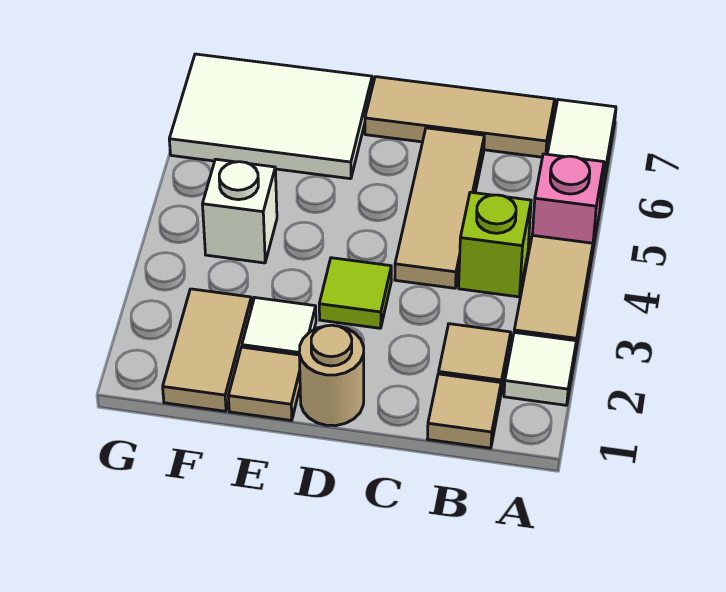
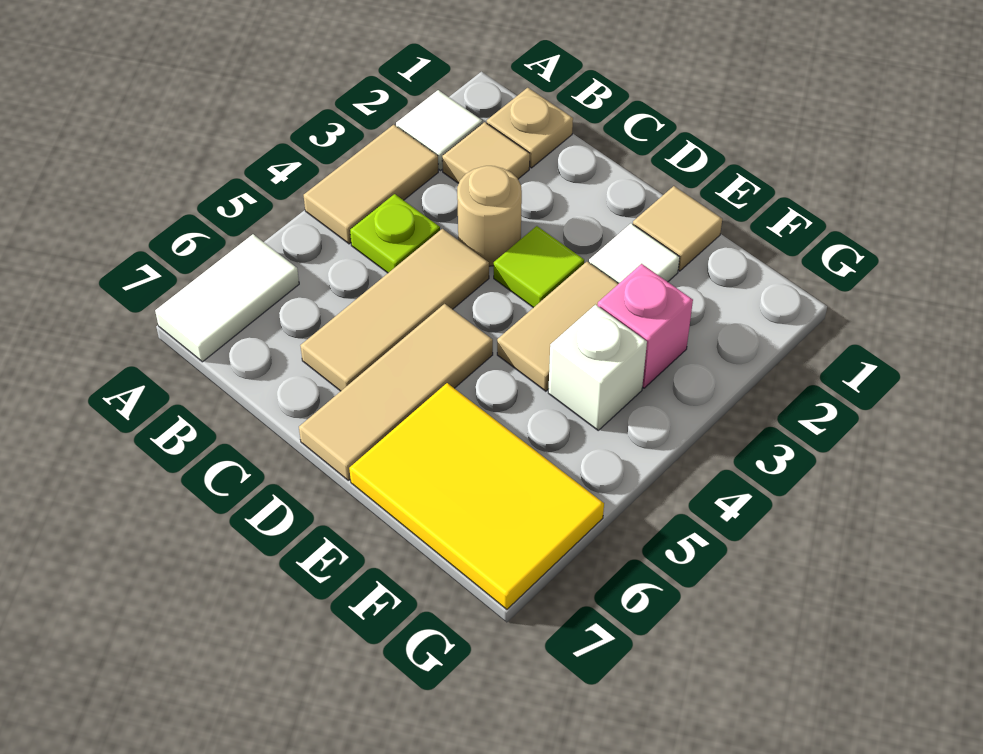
pink brick A5 level 1 -> pink brick F3 level 1
tan tile B1 level 1 -> tan plate B1 level 1
lime brick B4 level 1 -> lime plate B4 level 1
tan tile B7:D7 level 1 -> tan tile D5:D7 level 1
tan round brick D1 level 1 -> tan round brick C3 level 1
white tile E6:G7 level 1 -> yellow tile E6:G7 level 1
tan tile F1:F2 level 1 -> tan tile E3:E4 level 1

